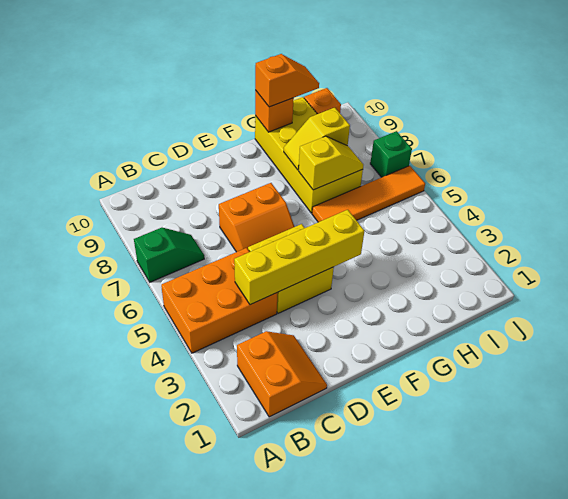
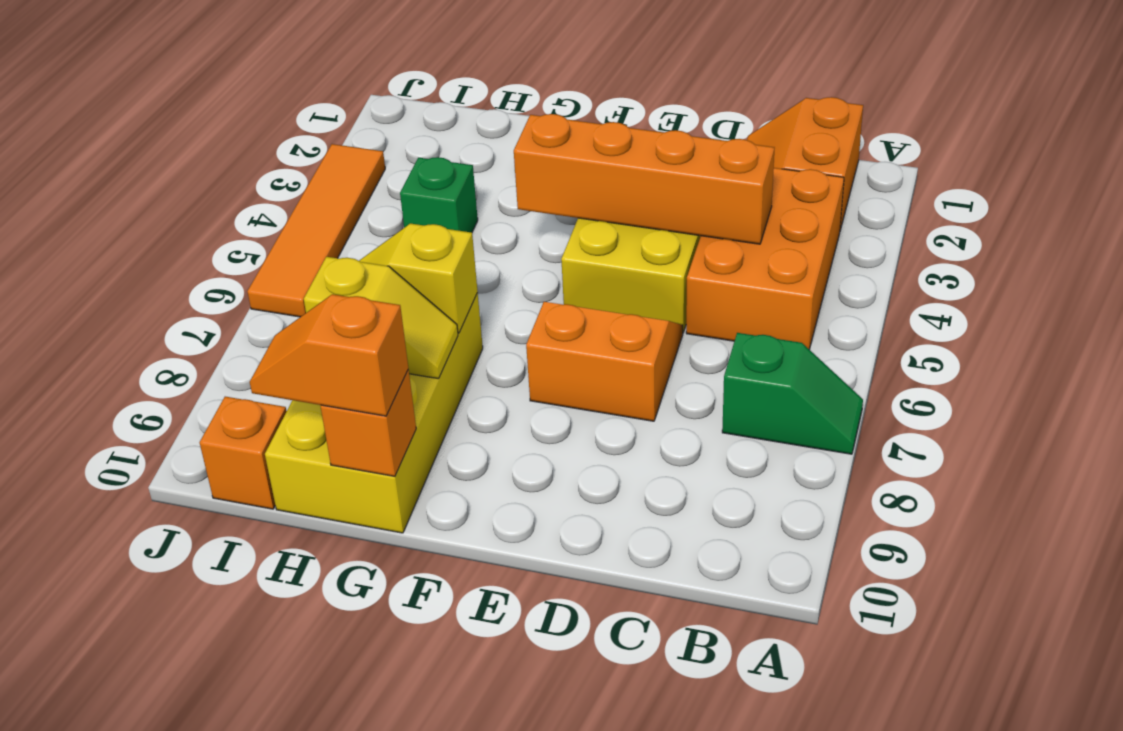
orange brick A4:C5 level 1 -> orange brick B3:C5 level 1
green slope A7:B7 level 1 top A -> green slope A7:B7 level 1 top B
yellow brick C4:F4 level 2 -> orange brick C4:F4 level 2
orange tile G6:J6 level 1 -> orange tile J3:J6 level 1
green brick J7 level 1 -> green brick H4 level 1

